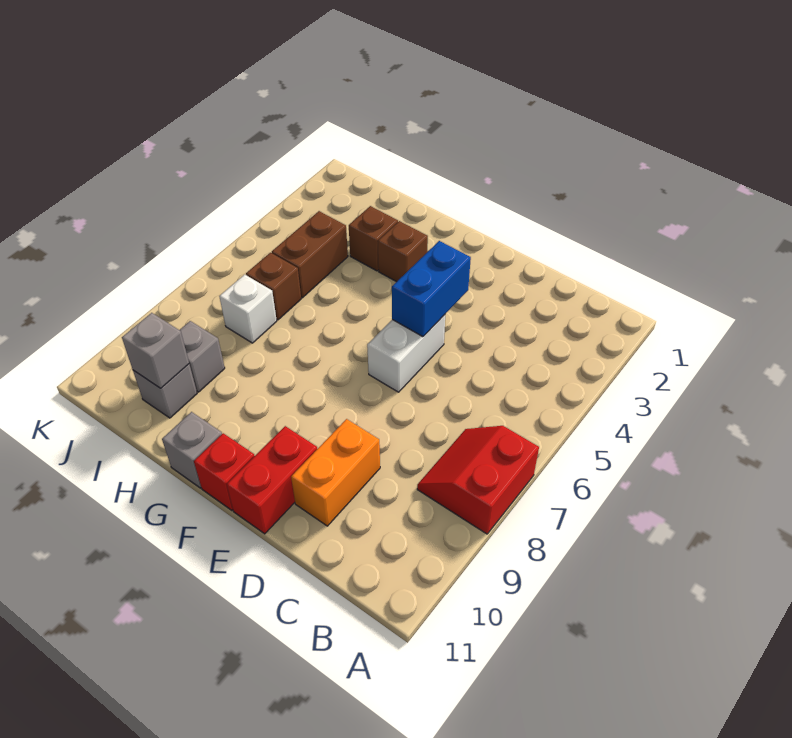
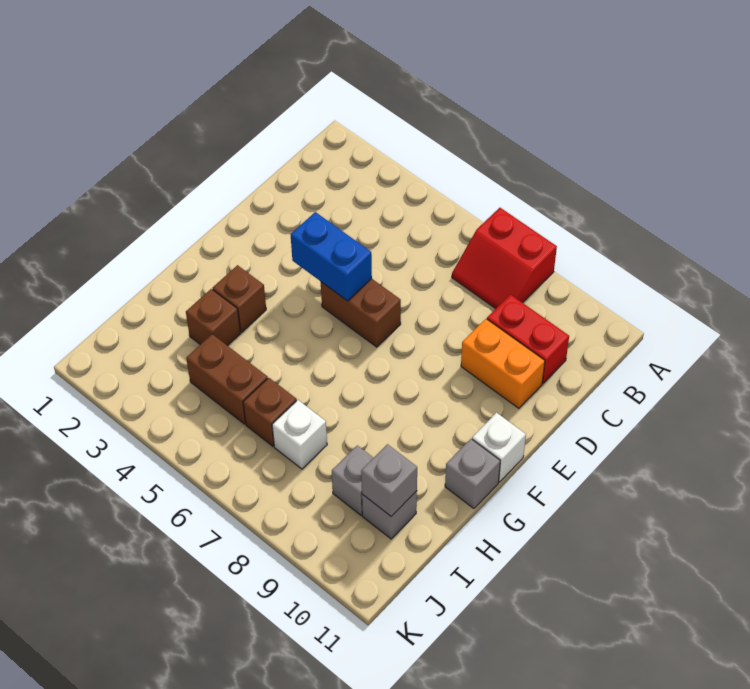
white brick E5:E6 level 1 -> brown brick E5:E6 level 1
red brick E10:E11 level 1 -> red brick C9:C10 level 1
red brick F11 level 1 -> white brick F11 level 1

